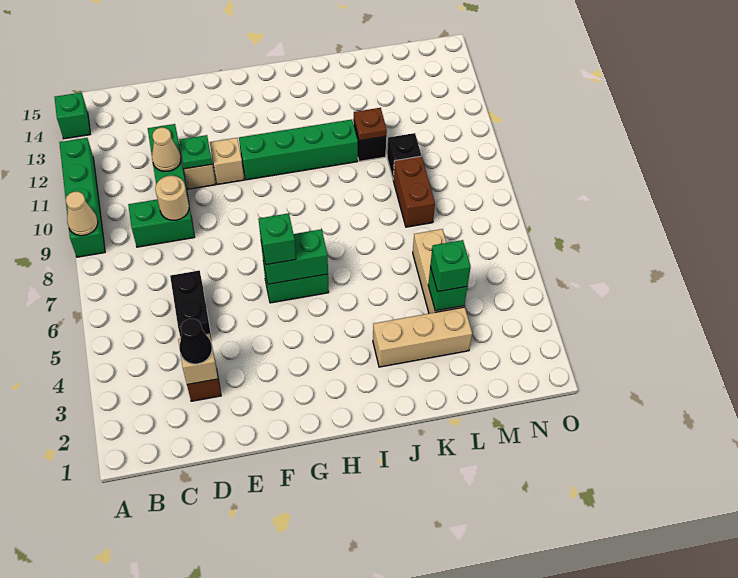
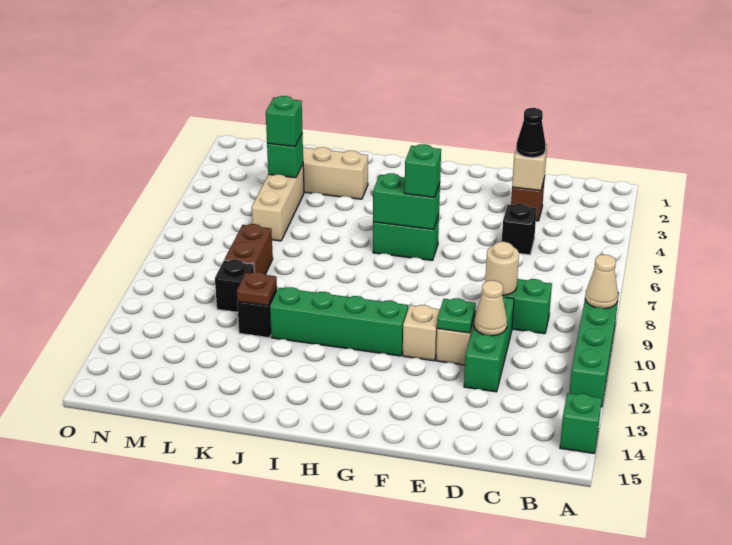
black brick D5:D6 level 1 -> black brick D5 level 1

